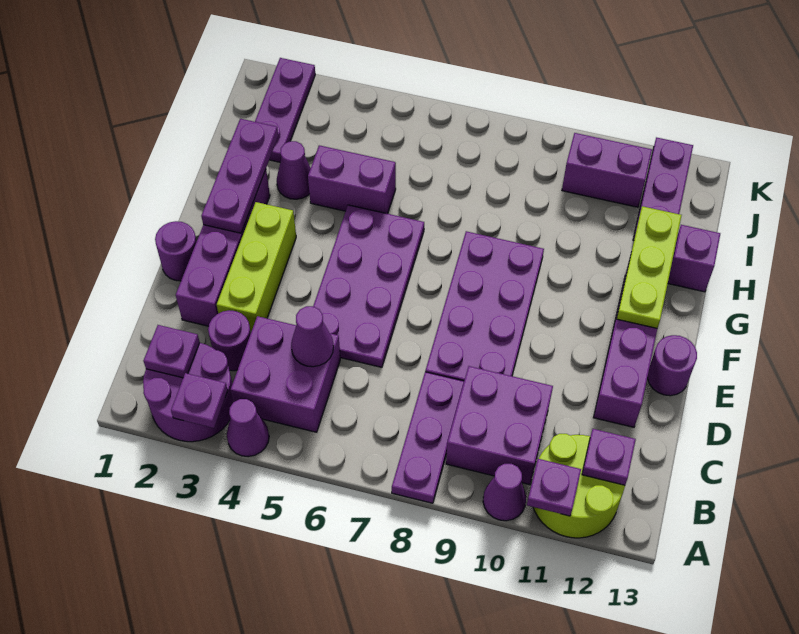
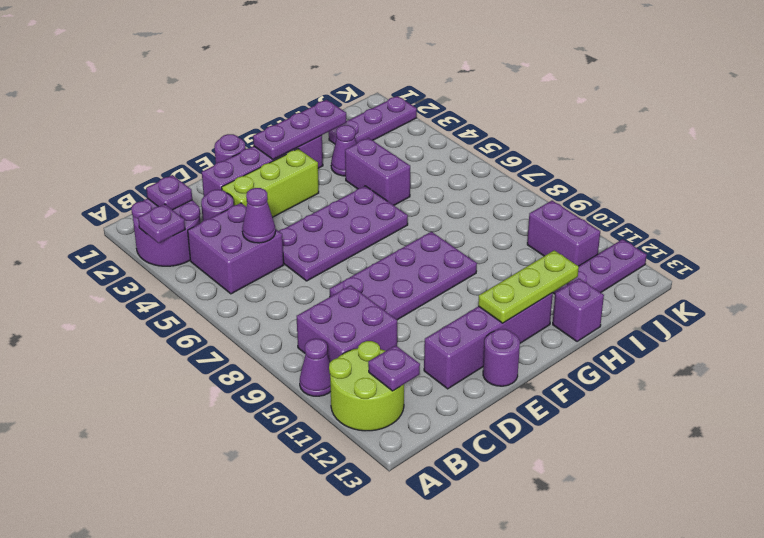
purple cone A4 level 1 -> none
purple plate A8:C8 level 1 -> none
purple plate A11 level 2 -> none

